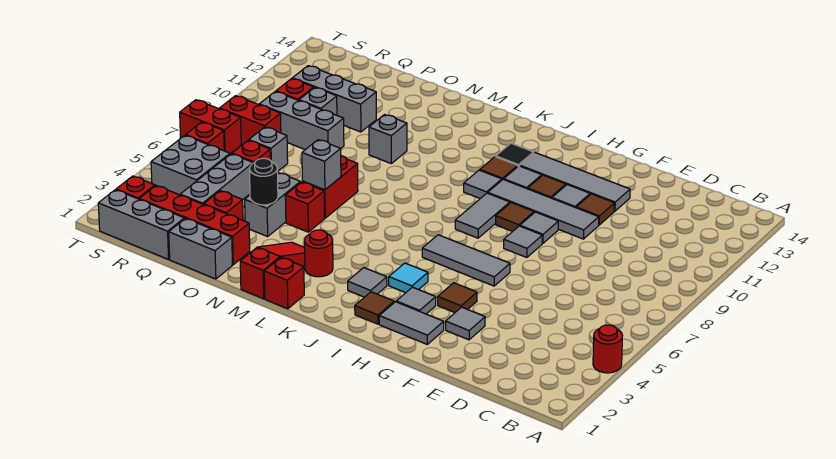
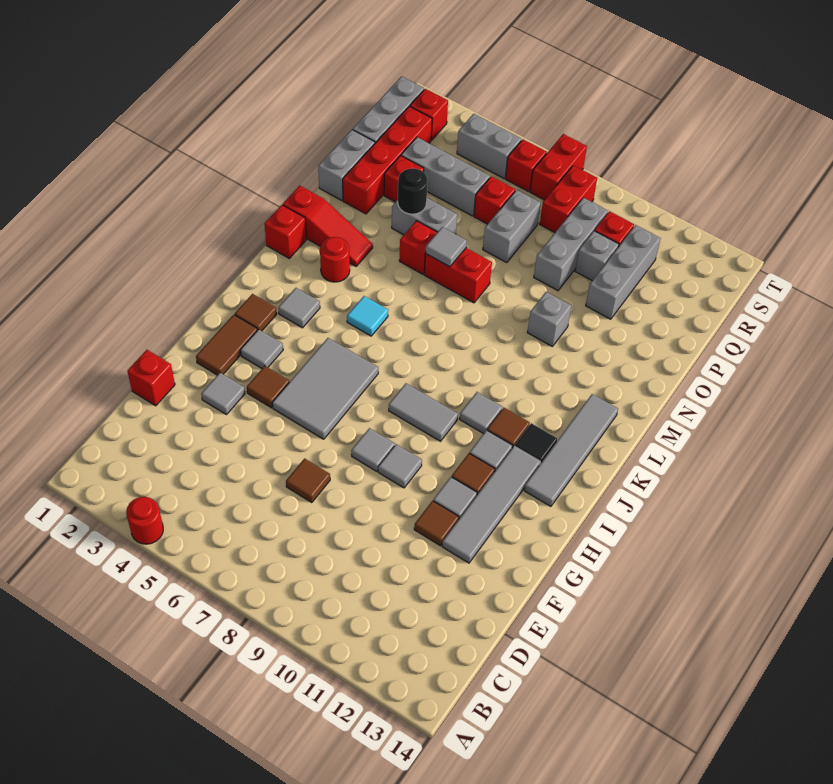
none -> red brick E1 level 1
grey tile F10:I10 level 1 -> grey tile I13:L13 level 1
grey tile G2:H2 level 1 -> brown tile G2:H2 level 1
grey tile G6:I6 level 1 -> grey tile G5:I6 level 1
brown tile H9 level 1 -> brown tile E7 level 1
cyan tile I4 level 1 -> cyan tile K5 level 1
grey brick N6 level 2 -> grey tile N6 level 2
grey brick Q7 level 1 -> grey brick P7:Q7 level 1
grey brick R4:S5 level 1 -> grey brick S4:S5 level 1

